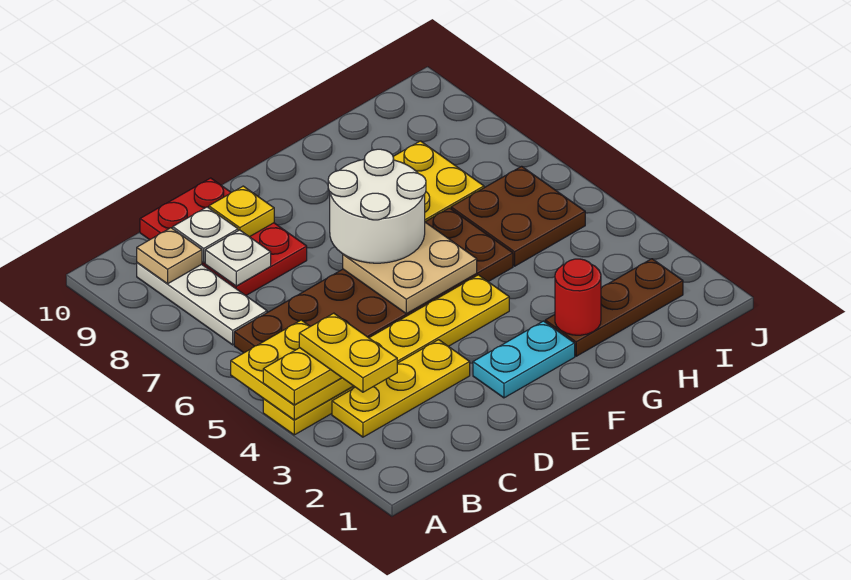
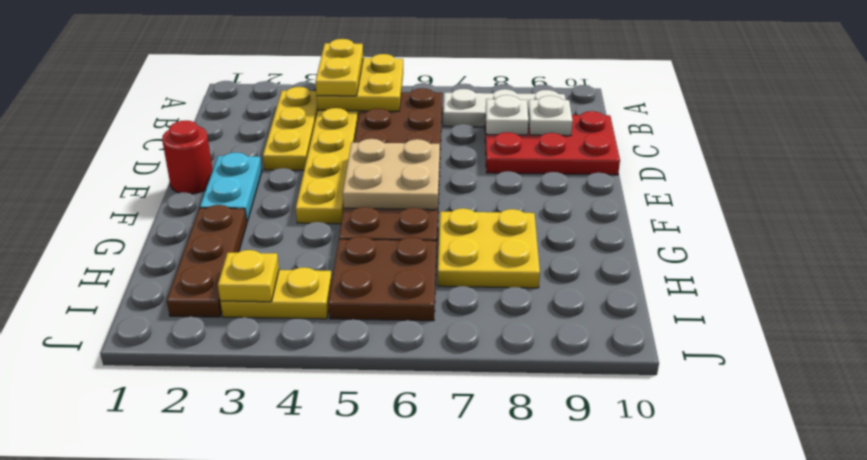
yellow plate B3:B4 level 4 -> yellow plate I3:I4 level 1
tan plate B9 level 2 -> none
yellow plate D9 level 2 -> yellow plate I3 level 2
white round brick E6:F7 level 3 -> none
red round brick G2 level 2 -> red round brick E1 level 1

